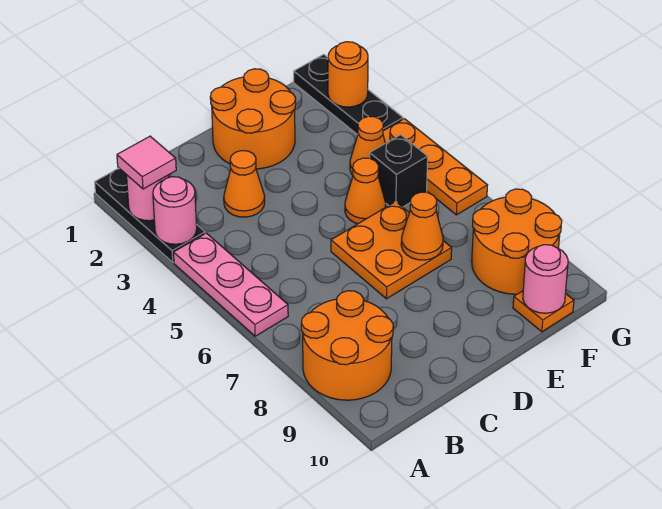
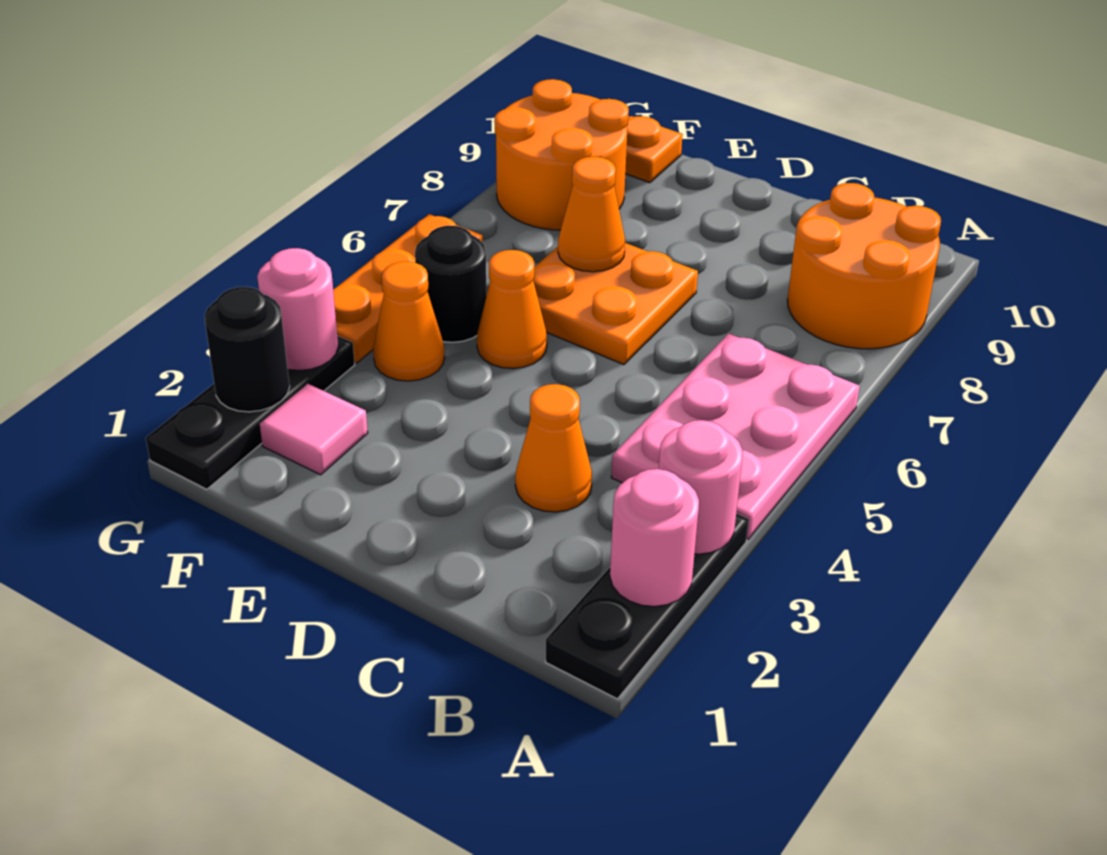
pink tile A2 level 3 -> pink tile F2 level 1
pink plate A4:A6 level 1 -> pink plate A4:B6 level 1
orange round brick D1:E2 level 1 -> none
black brick F5 level 1 -> black round brick F5 level 1
pink round brick F10 level 2 -> pink round brick G3 level 2
orange round brick G2 level 2 -> black round brick G2 level 2

